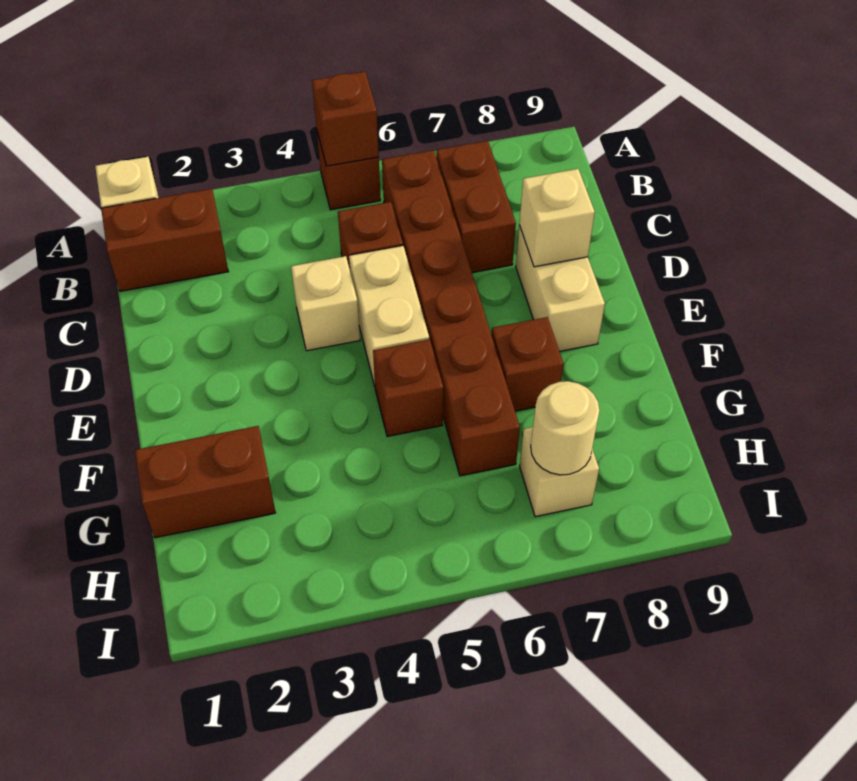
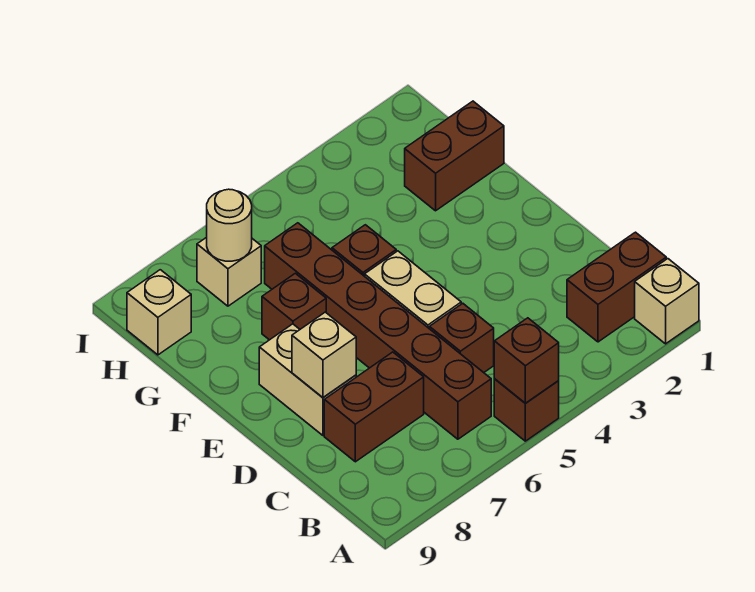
brown brick B7:C7 level 1 -> brown brick C7:C8 level 1
tan brick D4 level 1 -> tan brick H9 level 1

